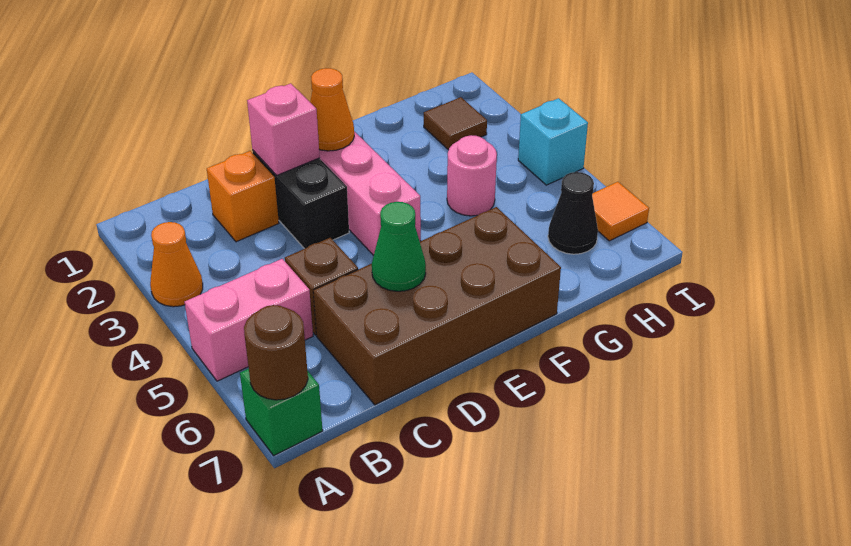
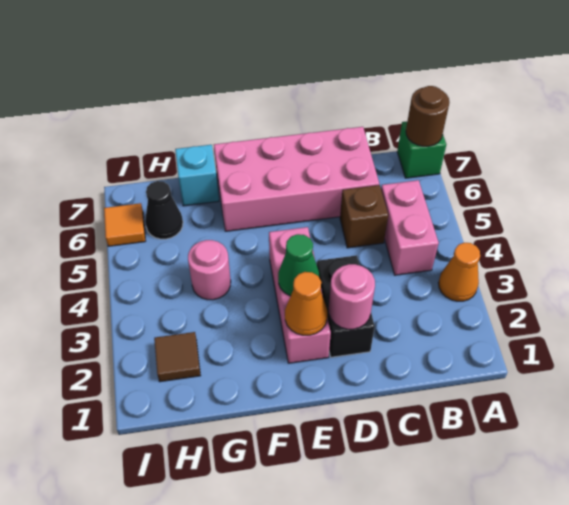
pink brick A5:B5 level 1 -> pink brick B4:B5 level 1
orange brick C2 level 1 -> none
brown brick C6:F7 level 1 -> pink brick C6:F7 level 1
pink brick D2 level 2 -> pink round brick D2 level 2
green cone D6 level 2 -> green cone E3 level 2
cyan brick I4 level 1 -> cyan brick G7 level 1

